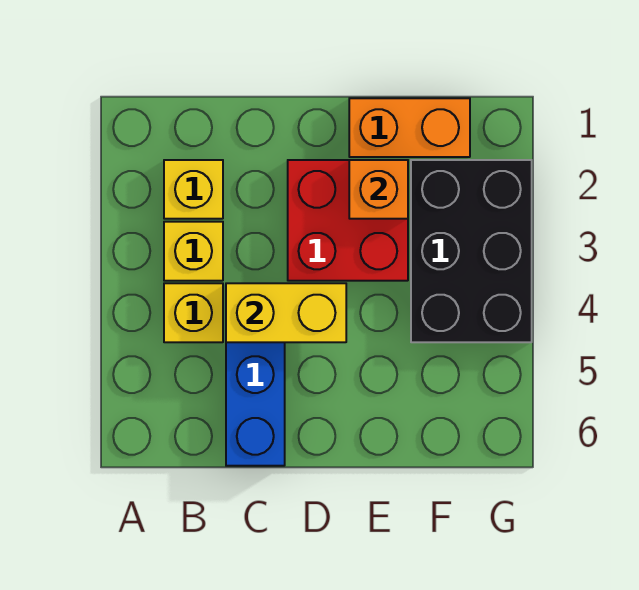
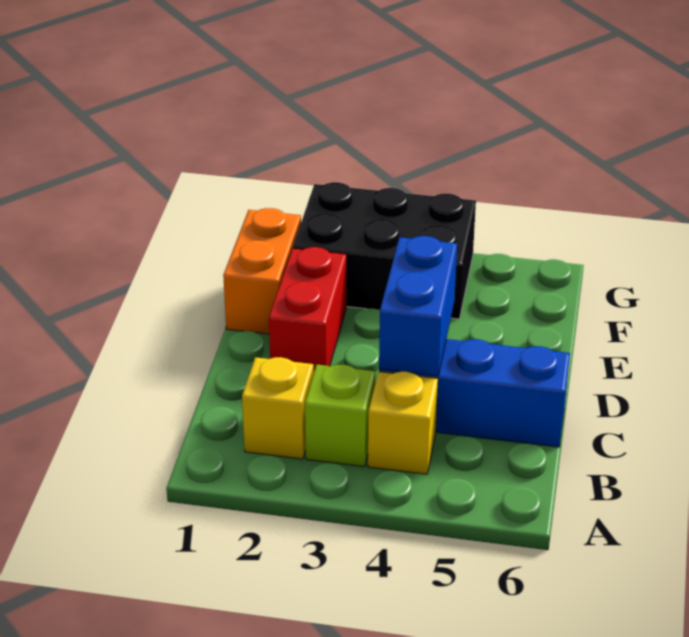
yellow brick B3 level 1 -> lime brick B3 level 1
yellow brick C4:D4 level 2 -> blue brick C4:D4 level 2
red brick D2:E3 level 1 -> red brick D2:E2 level 1
orange brick E2 level 2 -> none

